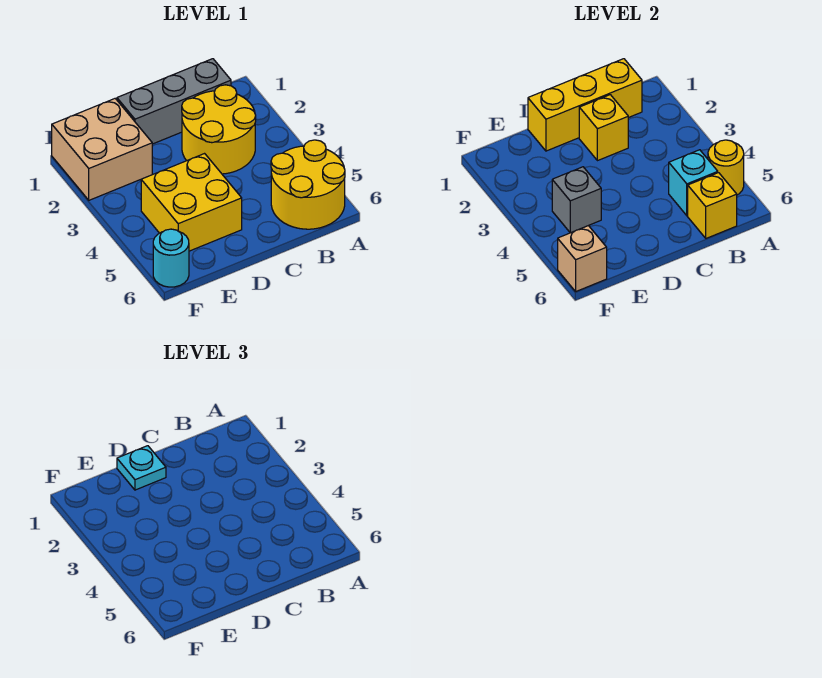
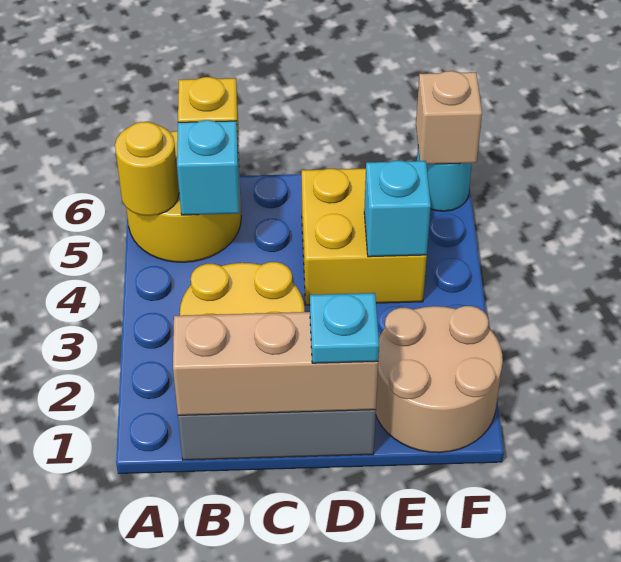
yellow brick B1:D1 level 2 -> tan brick B1:D1 level 2
yellow brick C2 level 2 -> none
tan brick E1:F2 level 1 -> tan round brick E1:F2 level 1
grey brick E4 level 2 -> cyan brick E4 level 2

